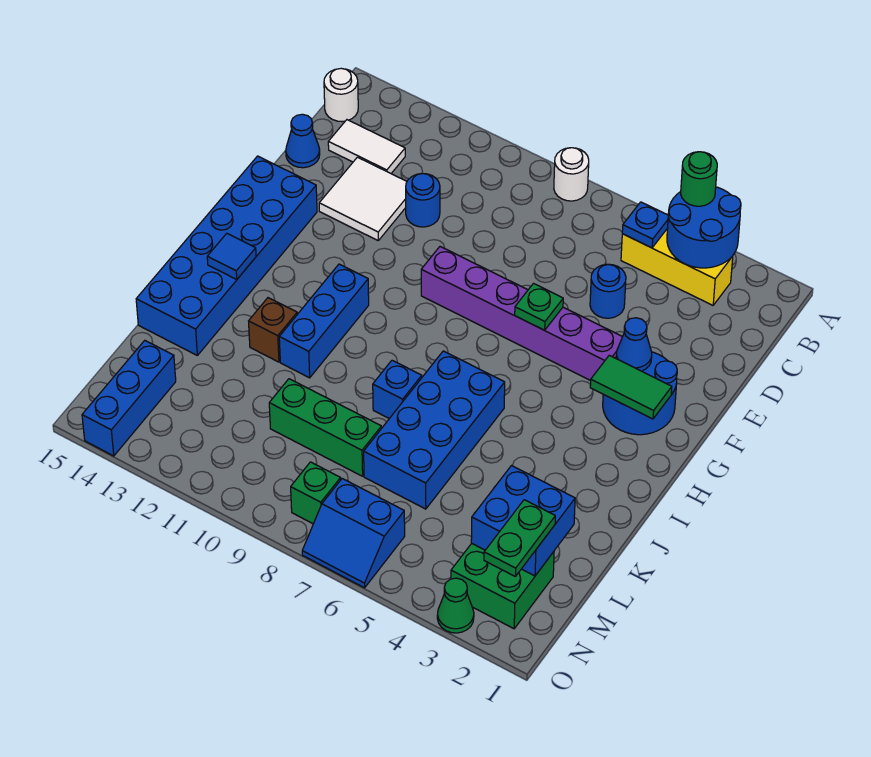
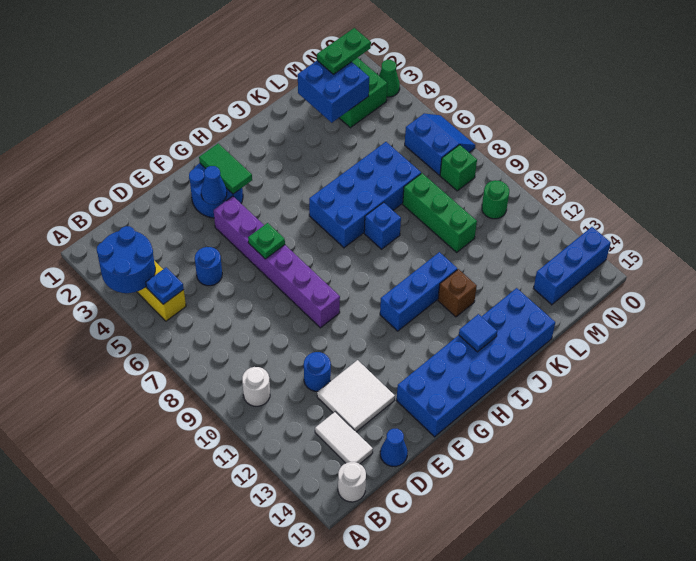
green round brick A4 level 3 -> green round brick N10 level 1
white round brick A8 level 1 -> white round brick B10 level 1

